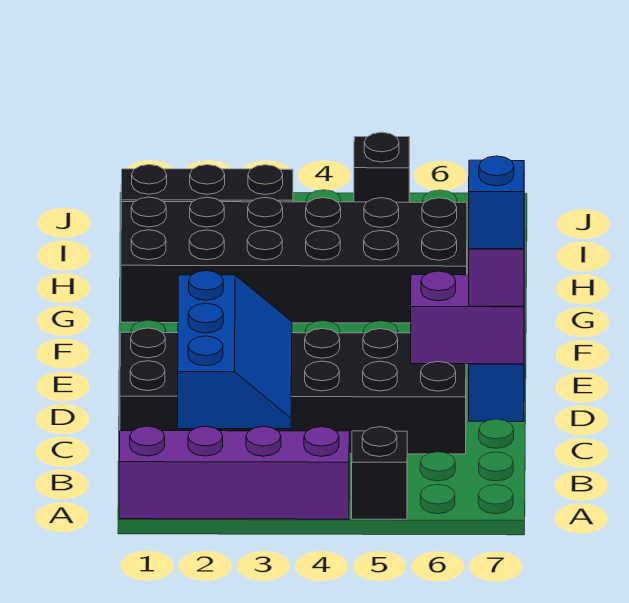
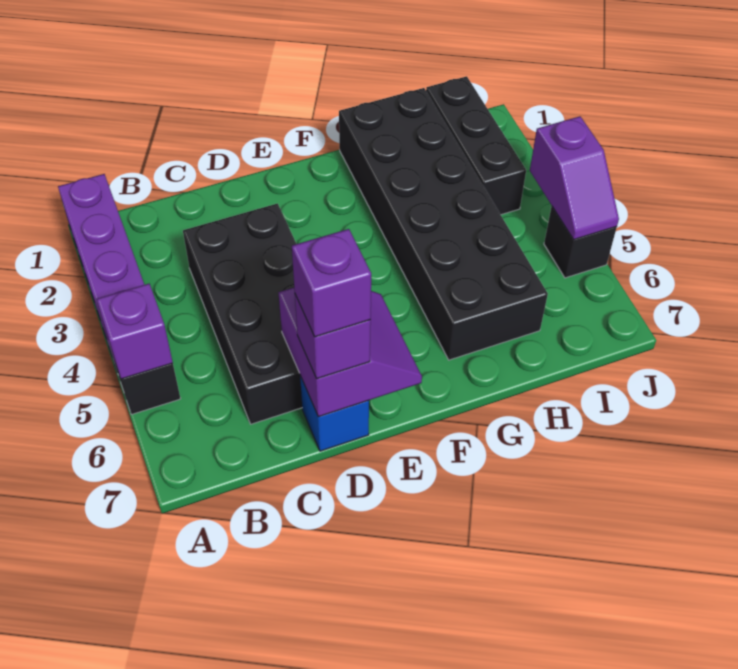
none -> purple brick A5 level 2
blue slope B2:D3 level 2 top 2 -> none
black brick C1:D6 level 1 -> black brick C3:D6 level 1
blue brick D7 level 4 -> purple brick D7 level 4
none -> purple slope J4:J5 level 2 top 4

